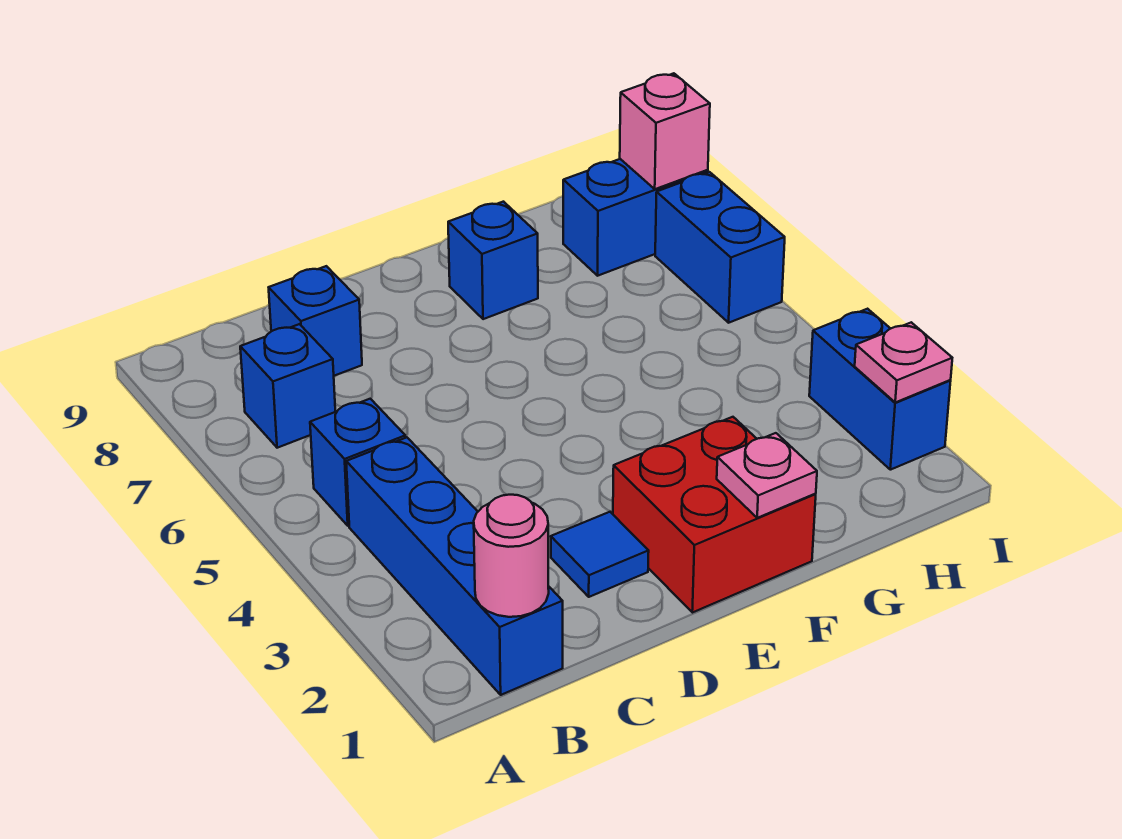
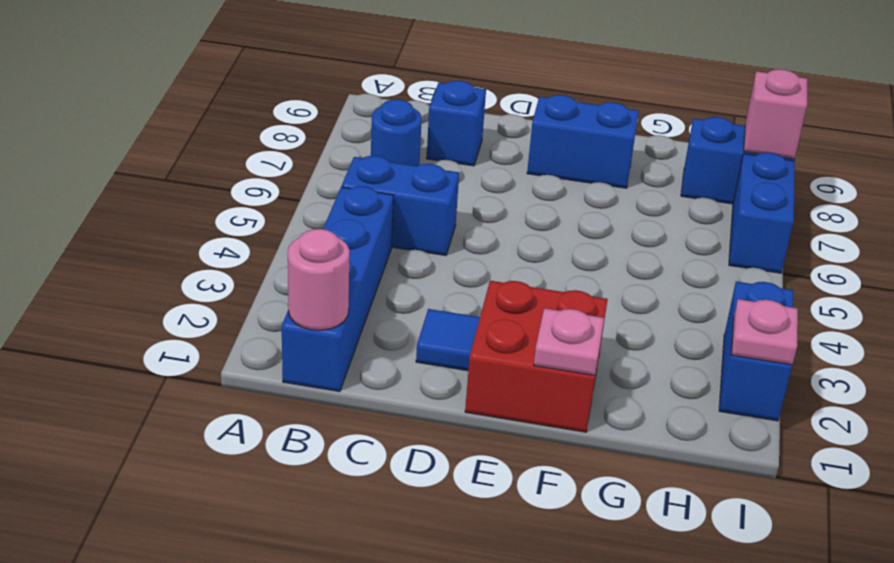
blue brick B5 level 1 -> blue brick B5:C5 level 1
blue brick B7 level 1 -> blue round brick B7 level 1
blue brick F8 level 1 -> blue brick E8:F8 level 1

